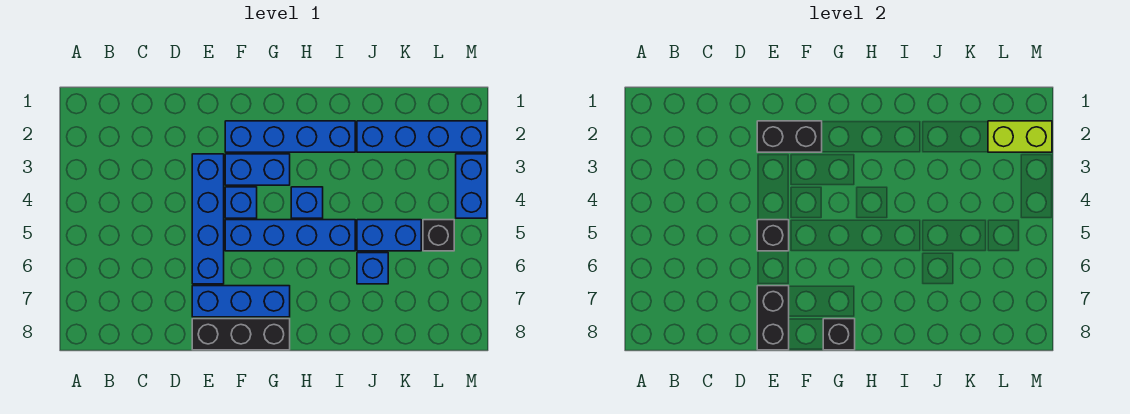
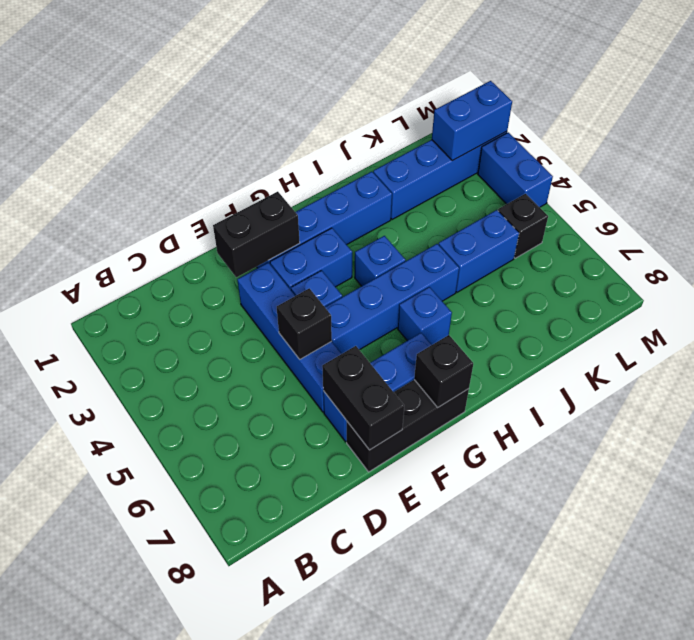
blue brick J6 level 1 -> blue brick H6 level 1
lime brick L2:M2 level 2 -> blue brick L2:M2 level 2

